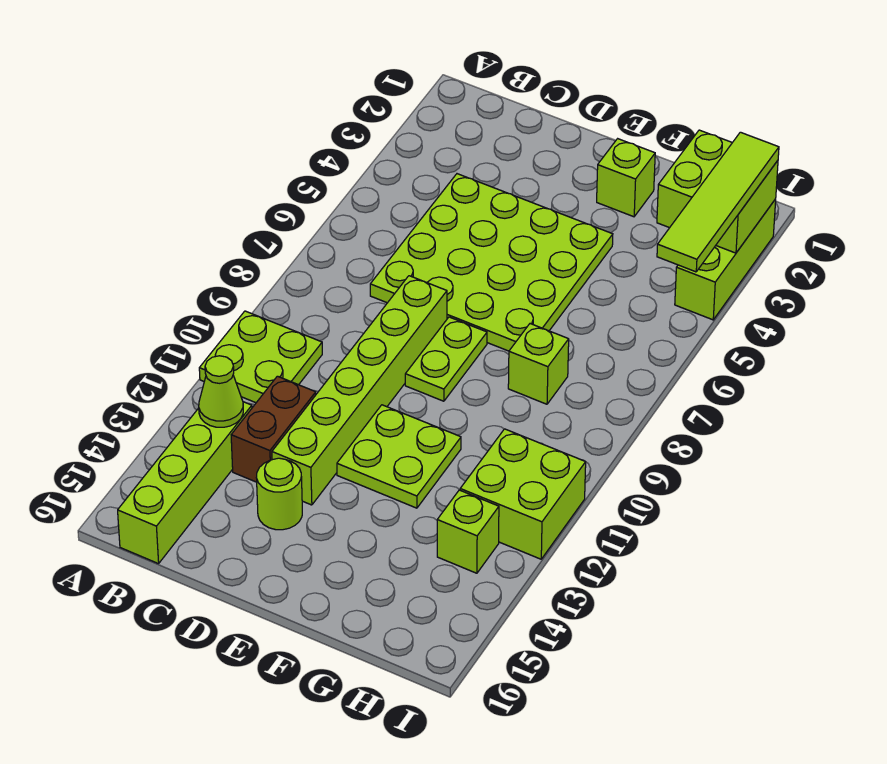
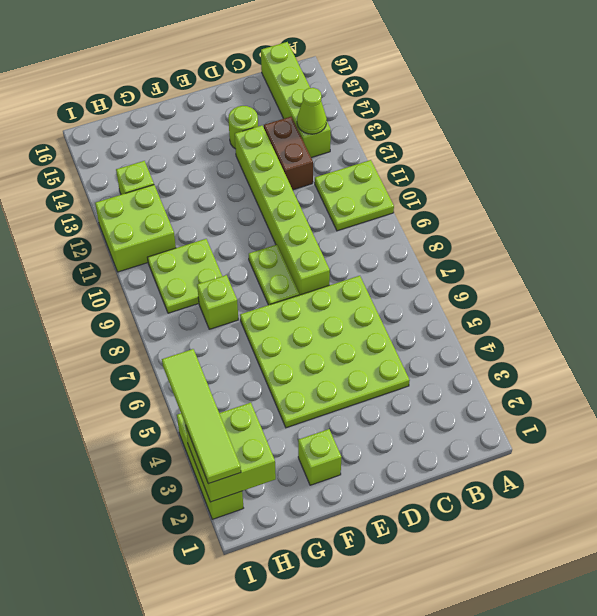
lime plate E11:F12 level 1 -> lime plate G9:H10 level 1

